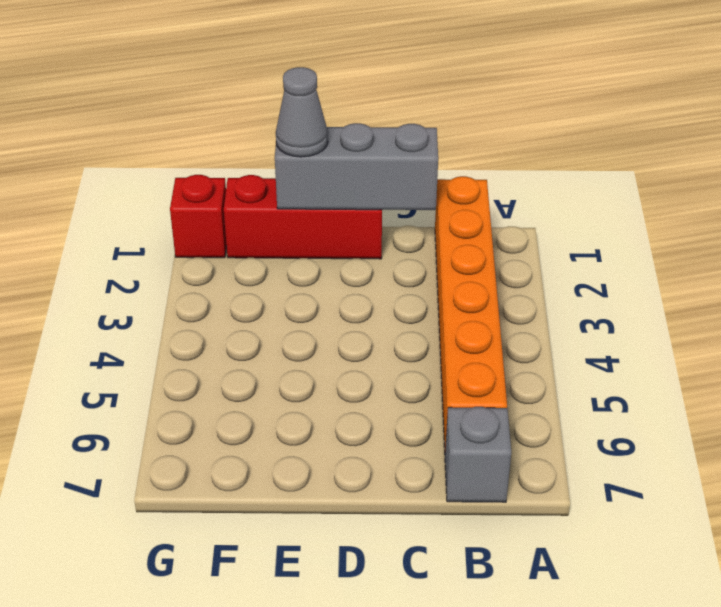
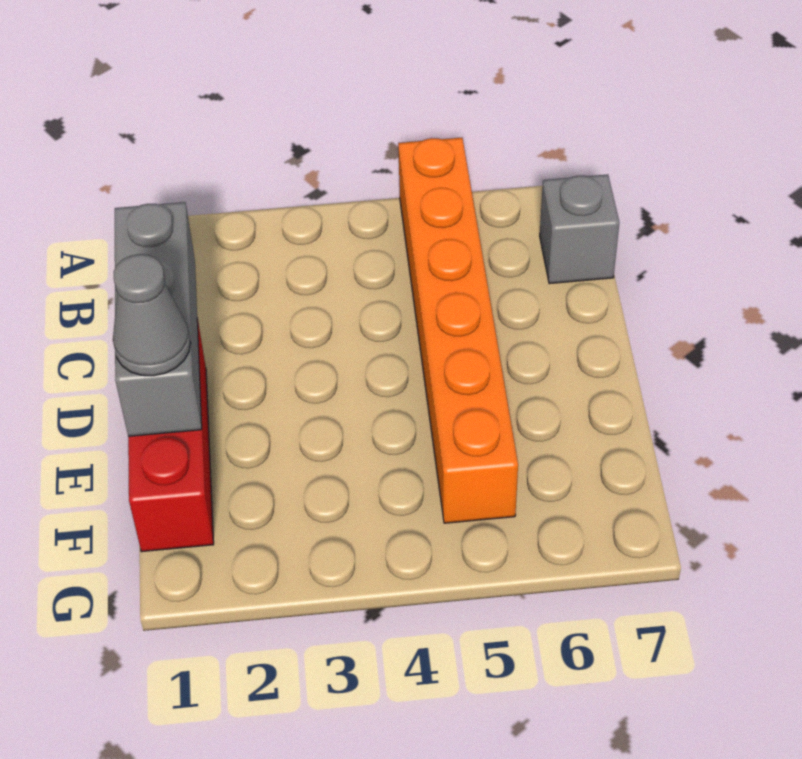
orange brick B1:B6 level 1 -> orange brick A5:F5 level 1
red brick G1 level 1 -> none

